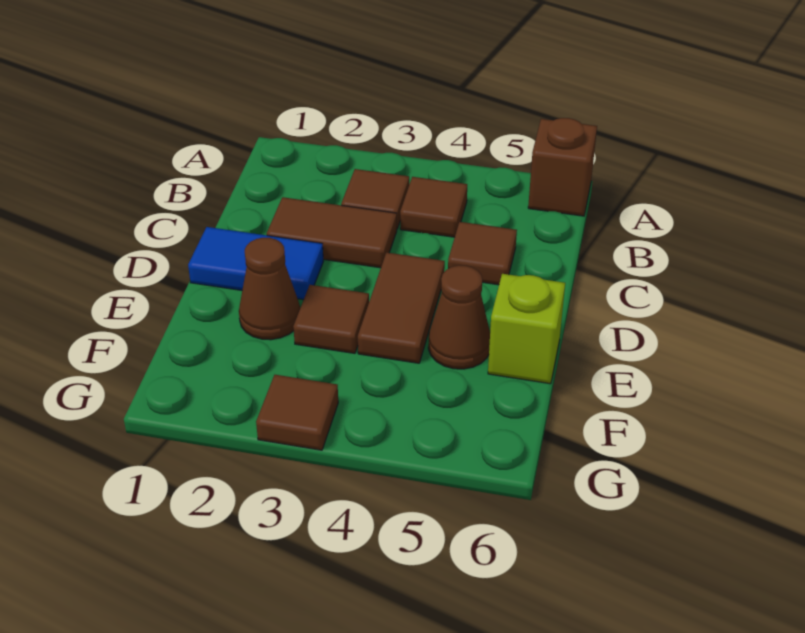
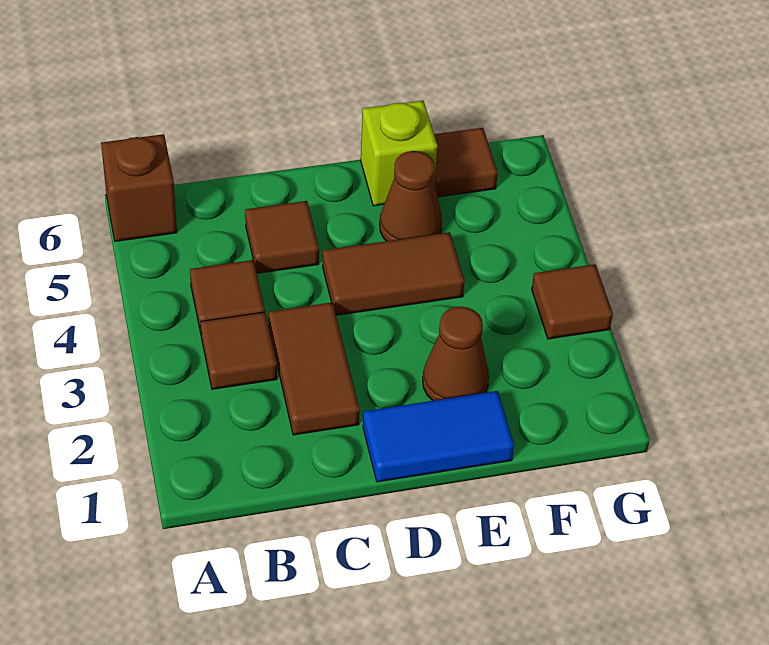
blue tile D1:D2 level 1 -> blue tile D1:E1 level 1
brown tile E3 level 1 -> brown tile F6 level 1

